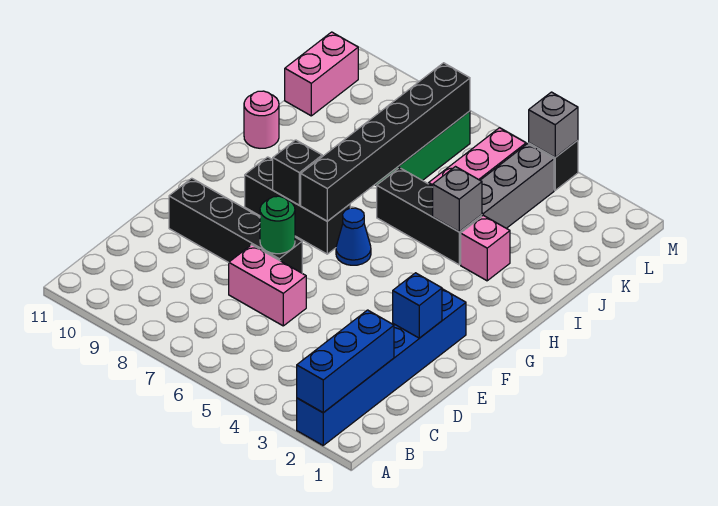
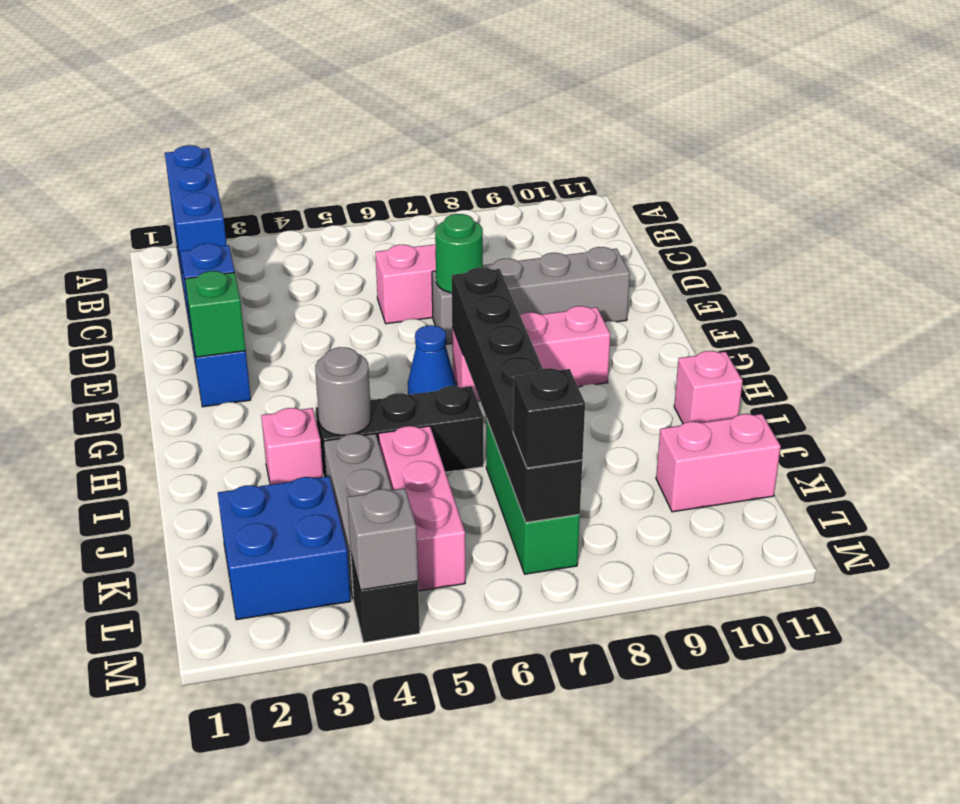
black brick E7:E10 level 1 -> grey brick E7:E10 level 1
none -> green brick F2 level 2
black brick G7:G9 level 1 -> pink brick G7:G9 level 1
black brick G8 level 2 -> black brick L7 level 3
grey brick I4 level 2 -> grey round brick I4 level 2
pink round brick I11 level 1 -> pink brick I11 level 1
none -> blue brick K2:L3 level 1
pink brick K11:L11 level 1 -> pink brick K10:K11 level 1

